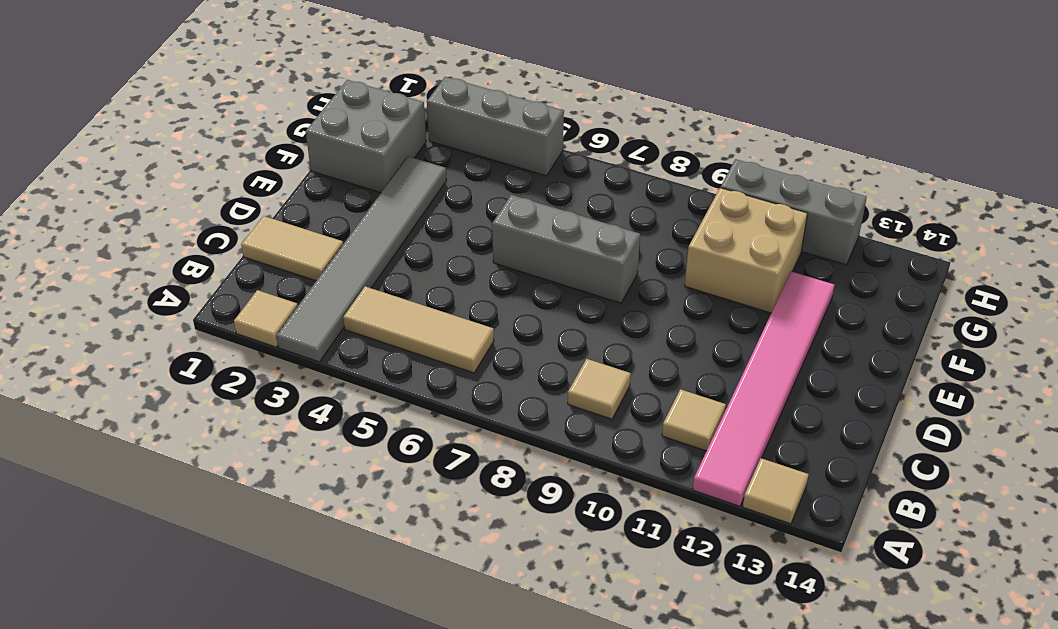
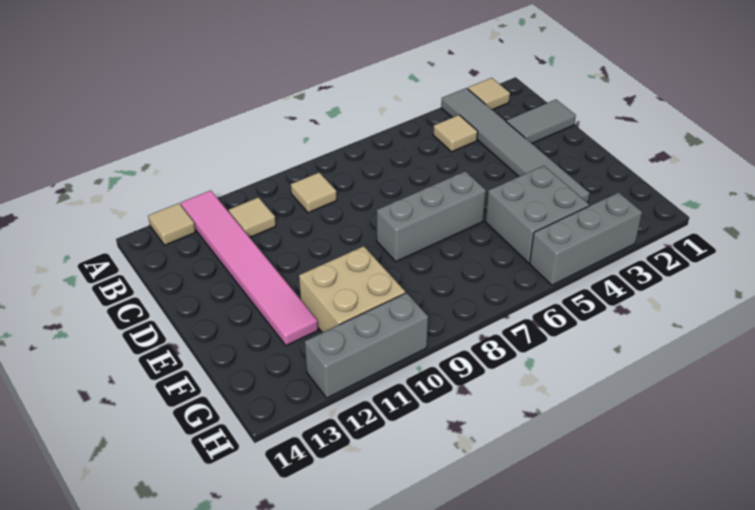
tan tile B4:B6 level 1 -> tan tile B4 level 1
tan tile C1:C2 level 1 -> grey tile C1:C2 level 1
grey brick F1:G2 level 1 -> grey brick F4:G5 level 1

